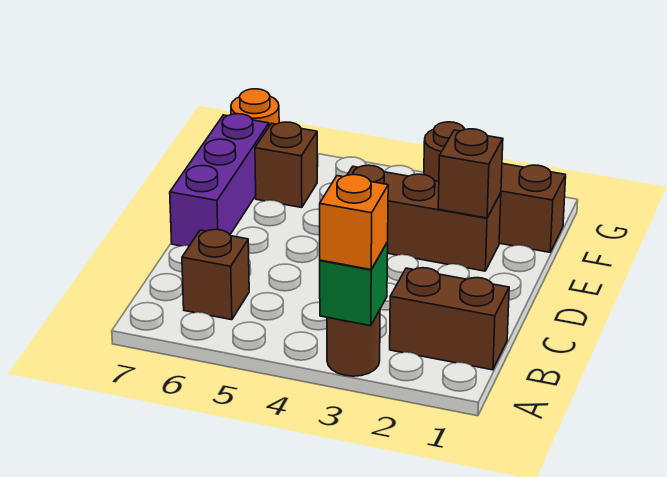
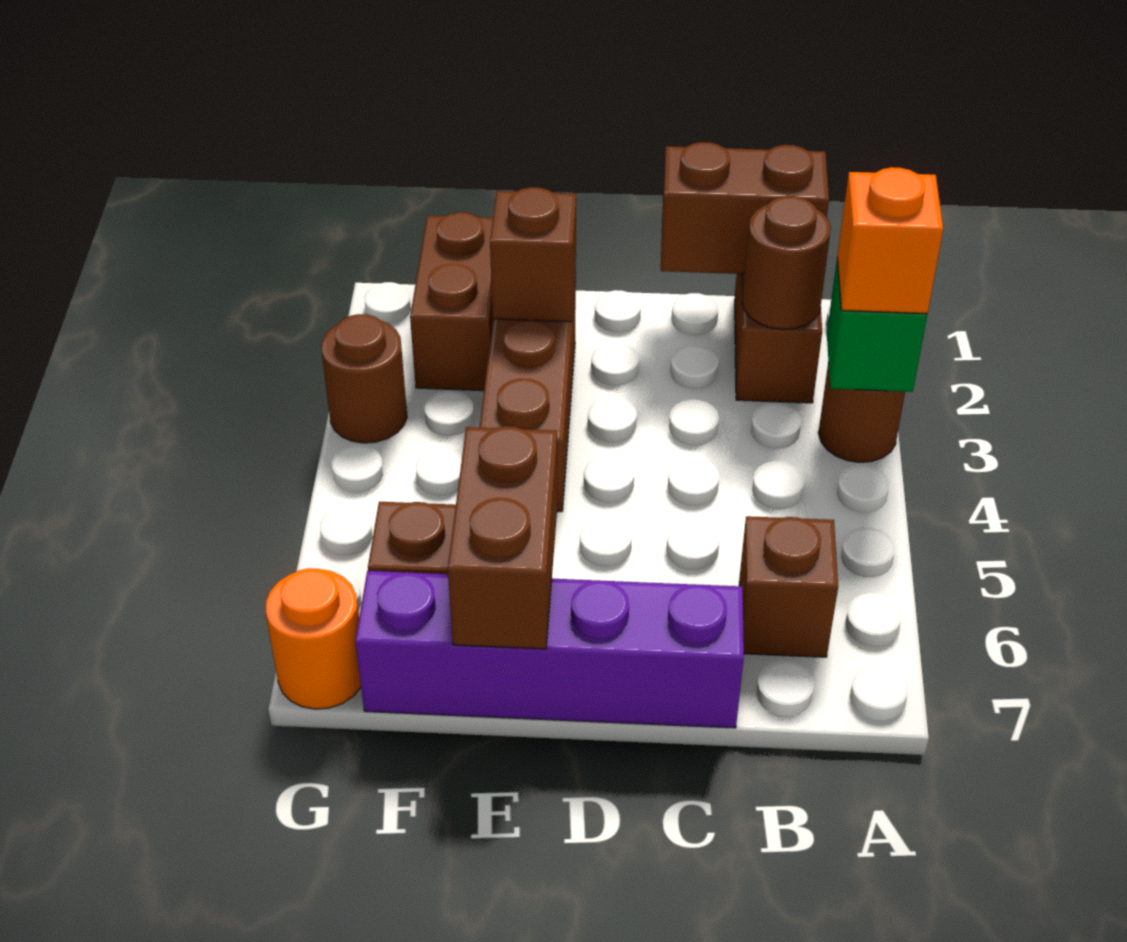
none -> brown brick B1:C1 level 2
none -> brown round brick B2 level 2
purple brick D7:F7 level 1 -> purple brick C7:F7 level 1
none -> brown brick E6:E7 level 2

